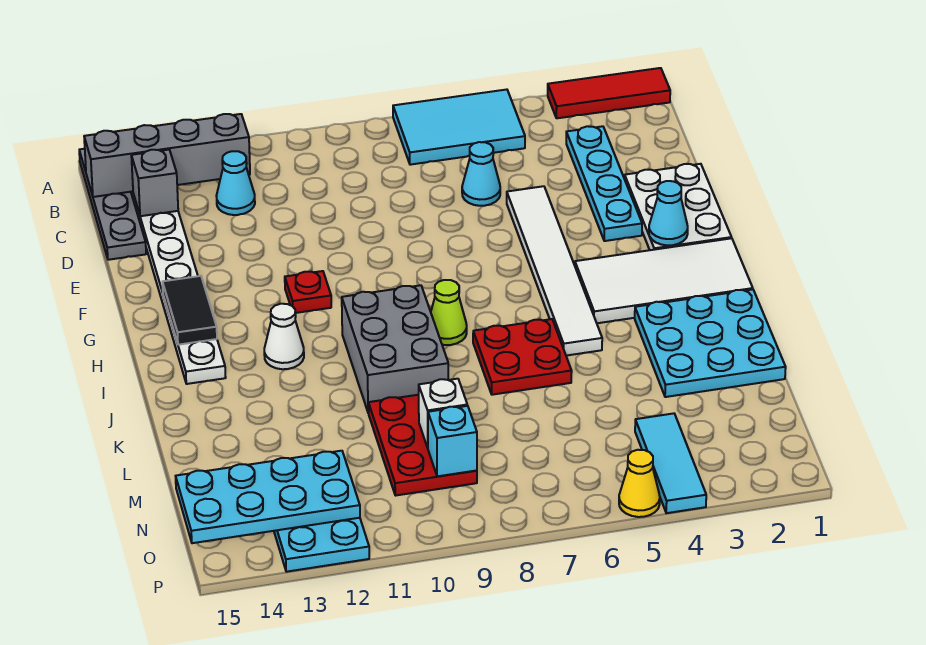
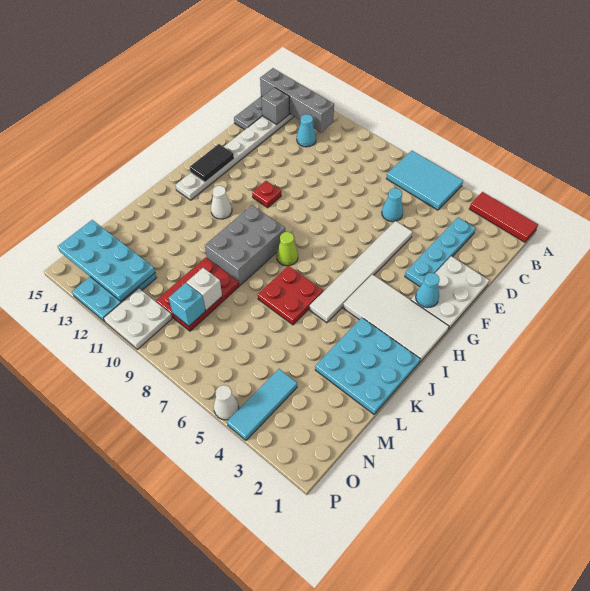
none -> white plate O10:P11 level 1
yellow cone P5 level 1 -> white cone P5 level 1

